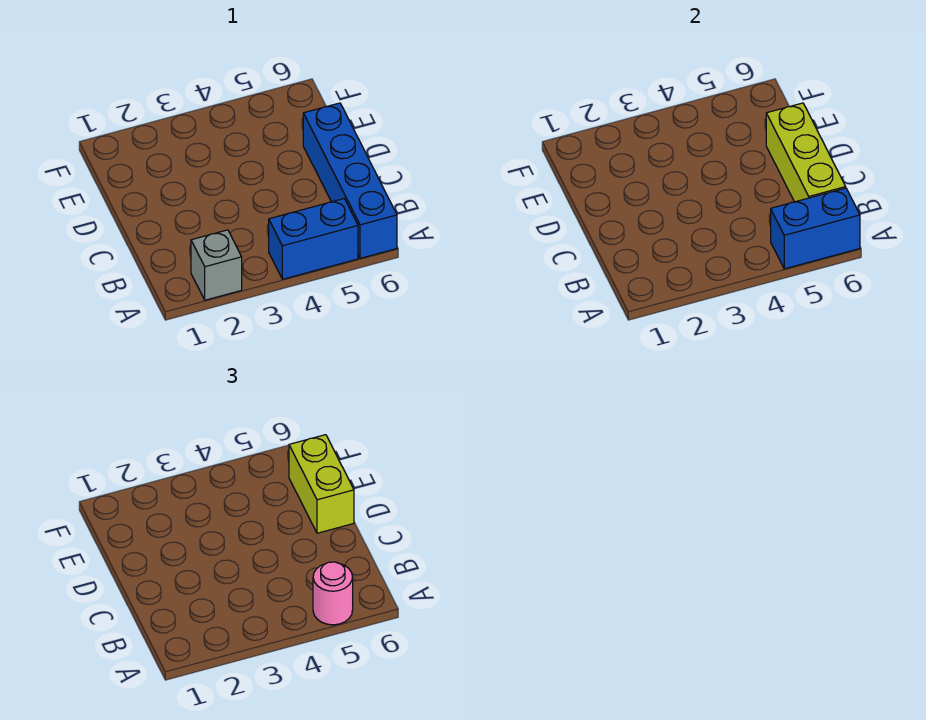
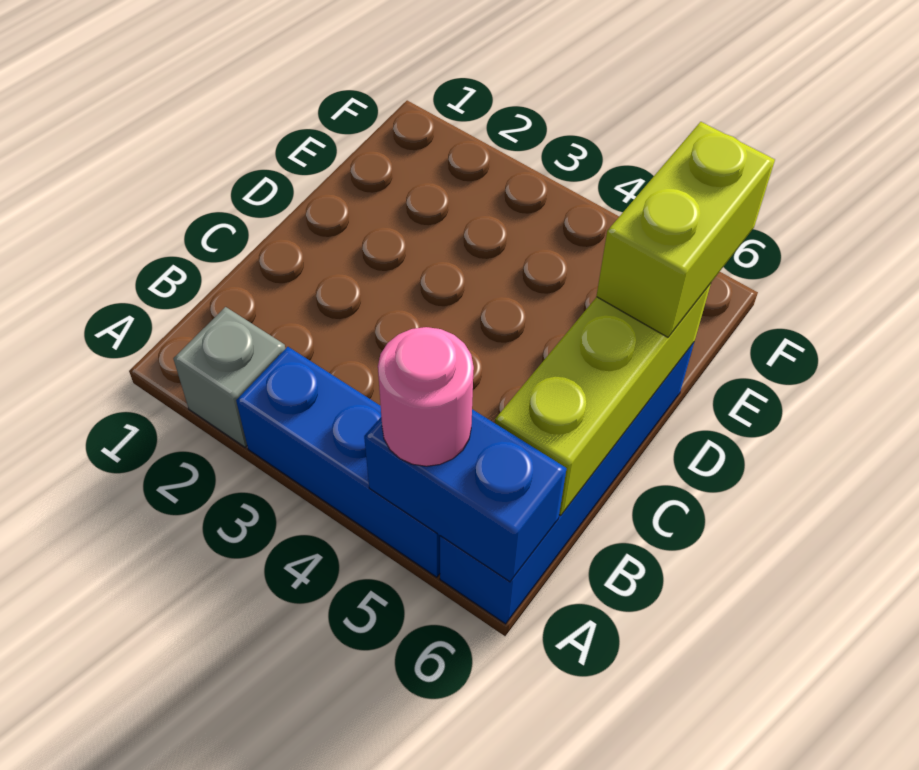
blue brick A4:A5 level 1 -> blue brick A3:A5 level 1

